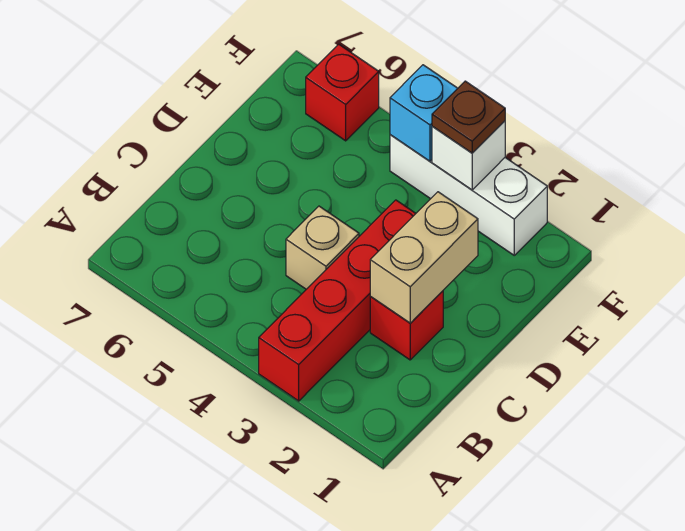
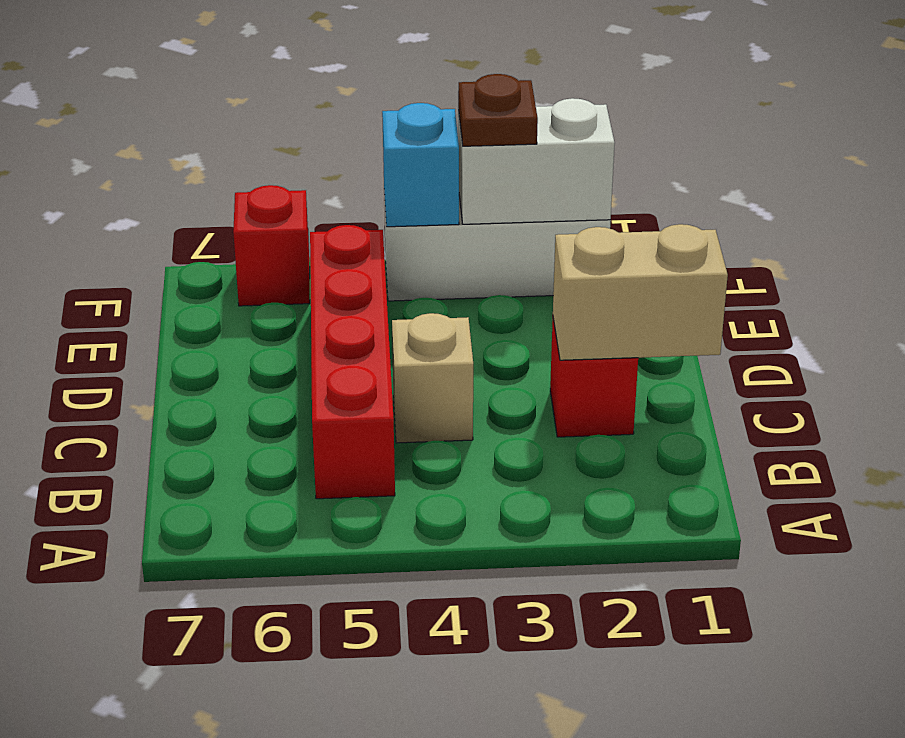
red brick A3:D3 level 1 -> red brick B5:E5 level 1
tan brick C2:D2 level 2 -> tan brick C1:C2 level 2
white brick F3 level 2 -> white brick F2:F3 level 2

